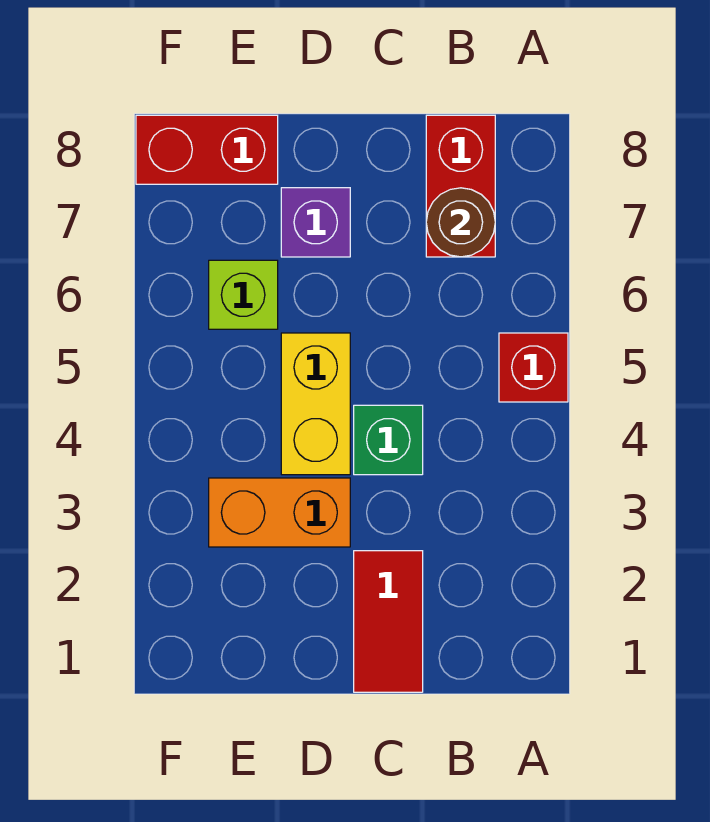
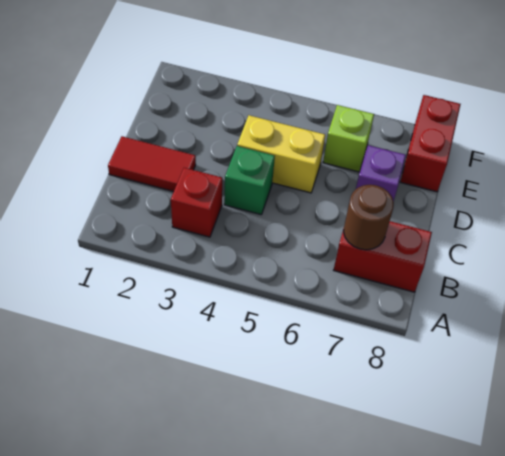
red brick A5 level 1 -> red brick B3 level 1
orange brick D3:E3 level 1 -> none

